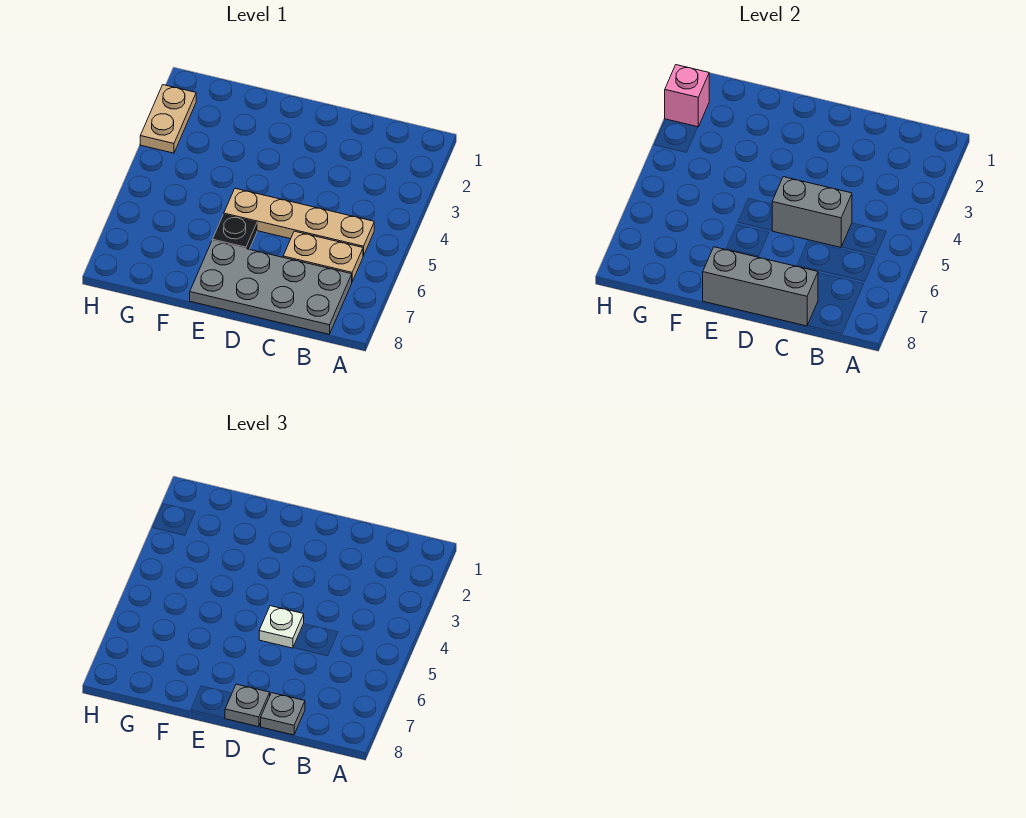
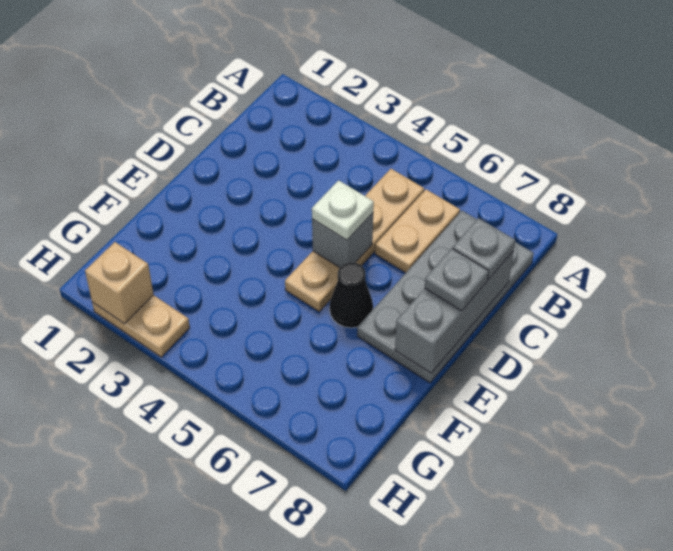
grey brick C5:D5 level 2 -> grey brick D5 level 2
black plate E6 level 1 -> black cone E6 level 1
pink brick H2 level 2 -> tan brick H2 level 2

